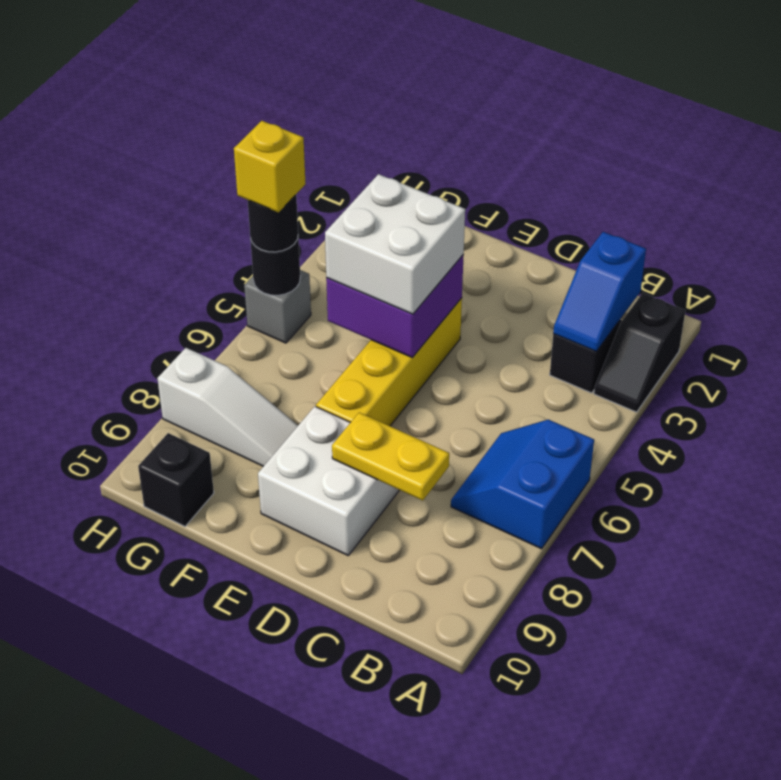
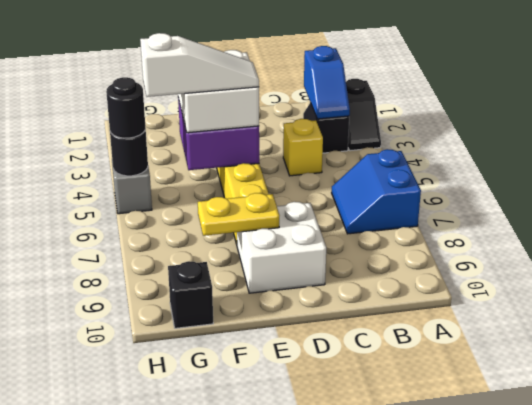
yellow plate C8:D8 level 2 -> yellow plate E8:F8 level 2
white slope F8:H8 level 1 top H -> white slope E5:G5 level 4 top G
yellow brick H5 level 4 -> yellow brick C4 level 1

